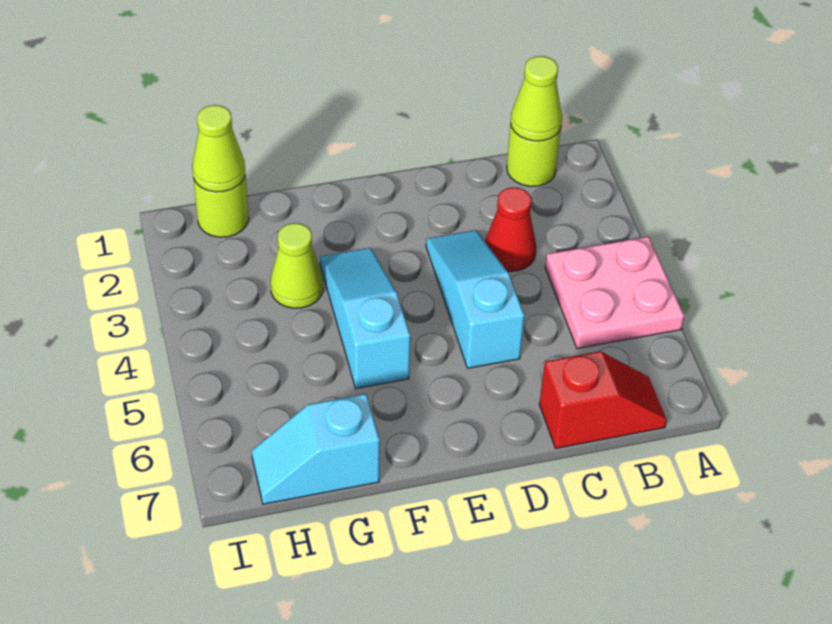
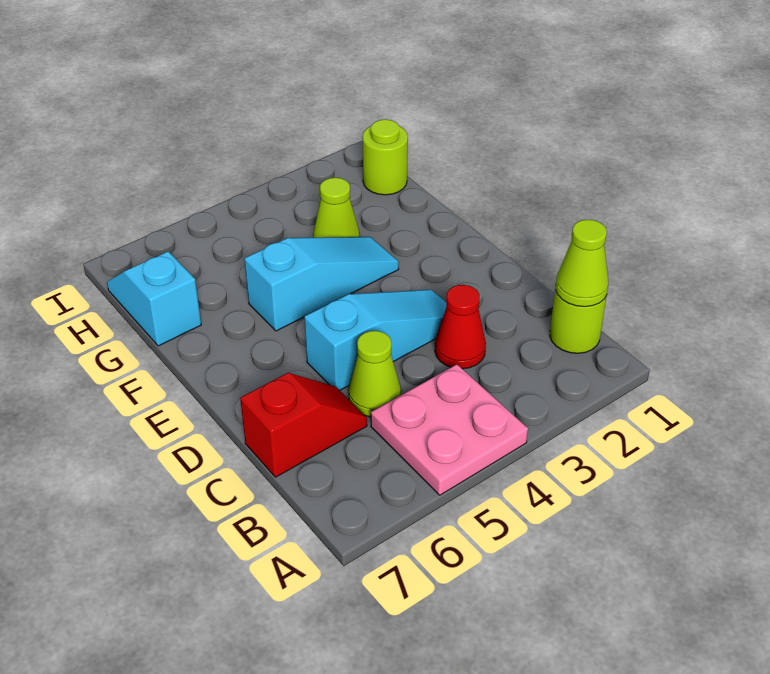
red slope B7:C7 level 1 top C -> red slope C6:C7 level 1 top 7
lime cone H1 level 2 -> lime cone C5 level 1

